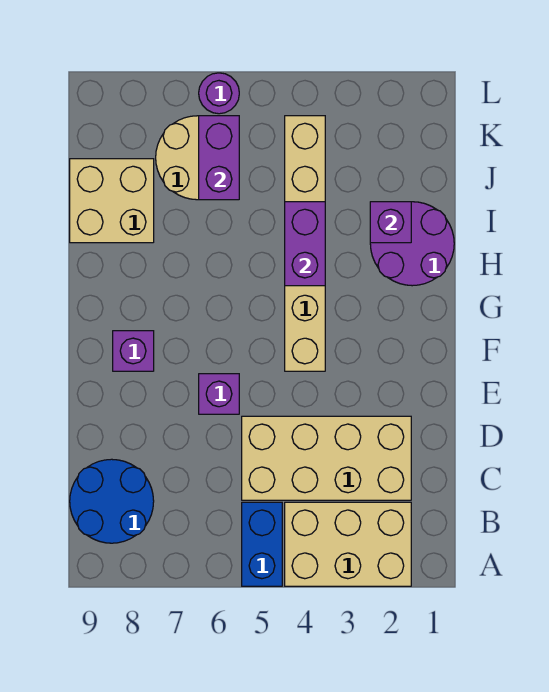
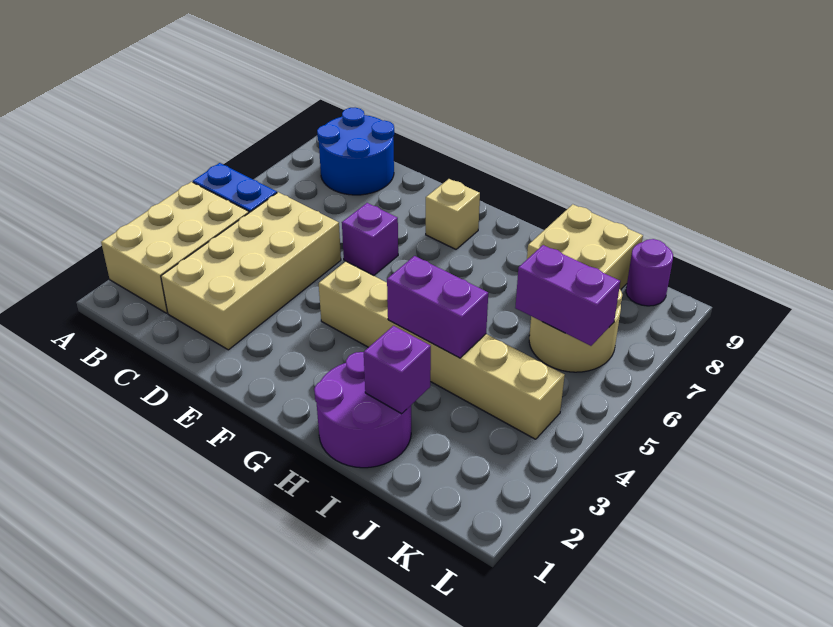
purple brick F8 level 1 -> tan brick F8 level 1
purple round brick L6 level 1 -> purple round brick K9 level 1

